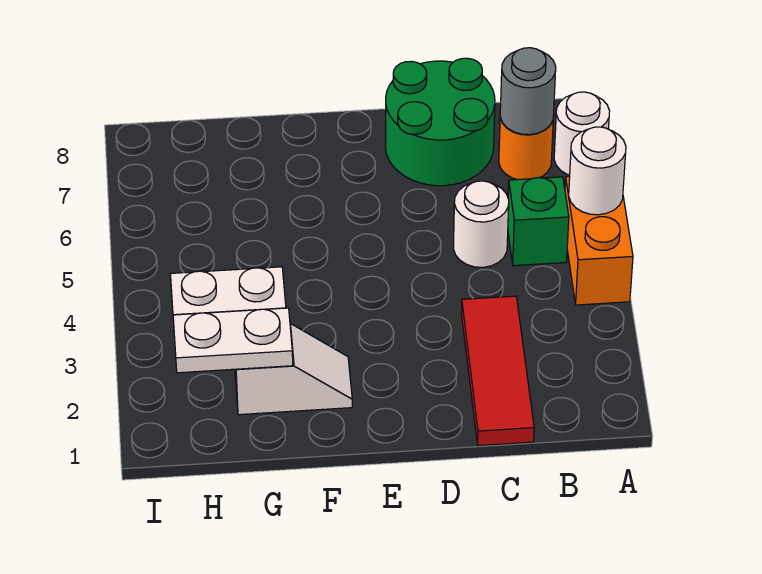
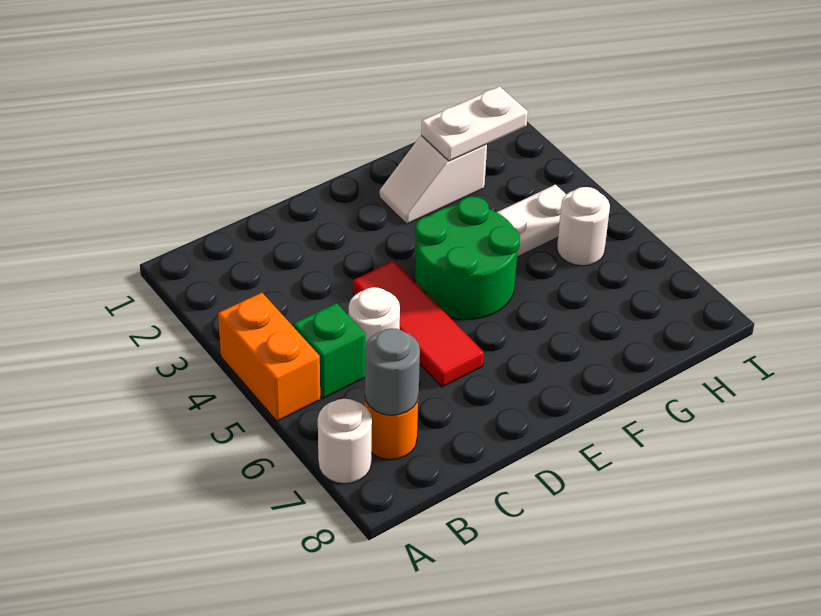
white round brick A5 level 2 -> white round brick H5 level 1
red tile C1:C3 level 1 -> red tile D4:D6 level 1
green round brick C7:D8 level 1 -> green round brick E4:F5 level 1

